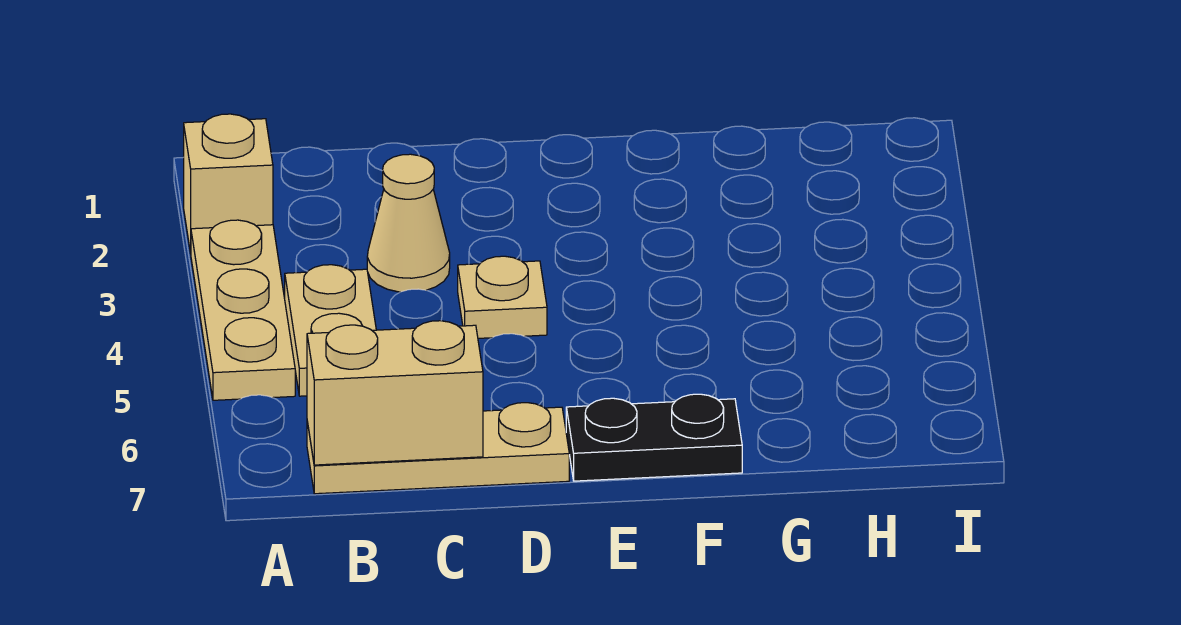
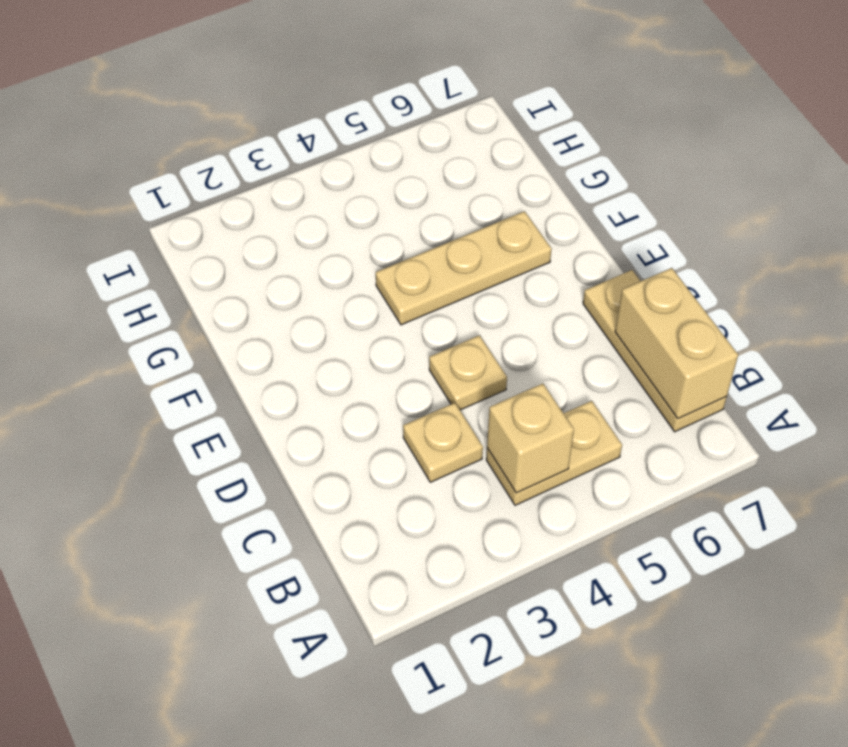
tan brick A2 level 1 -> tan brick B4 level 2
tan plate A3:A5 level 1 -> tan plate F4:F6 level 1
tan cone C3 level 1 -> tan plate C3 level 1
black plate E7:F7 level 1 -> none

